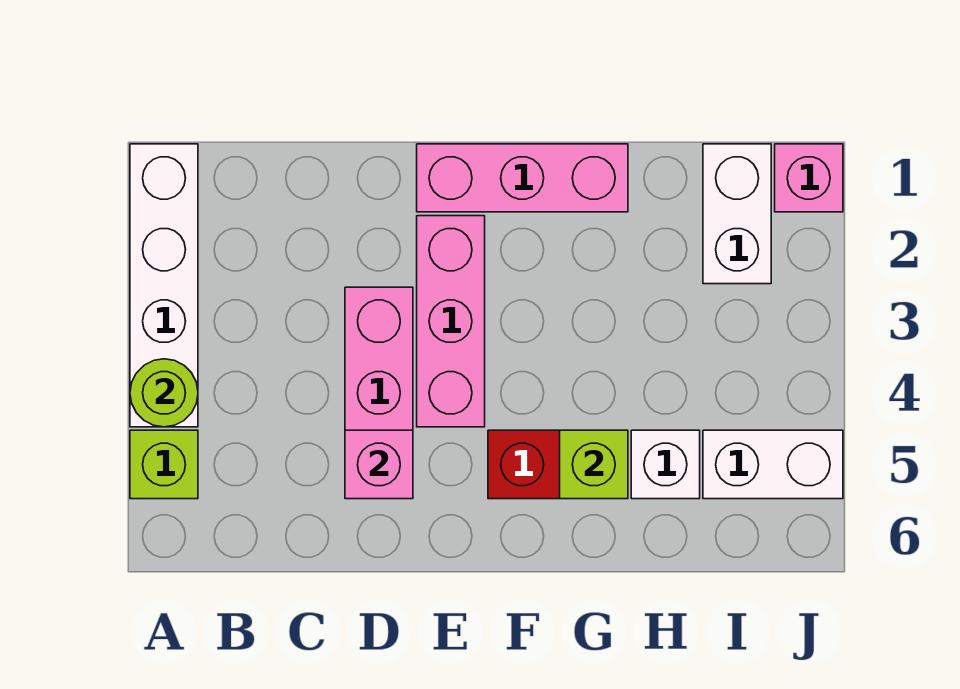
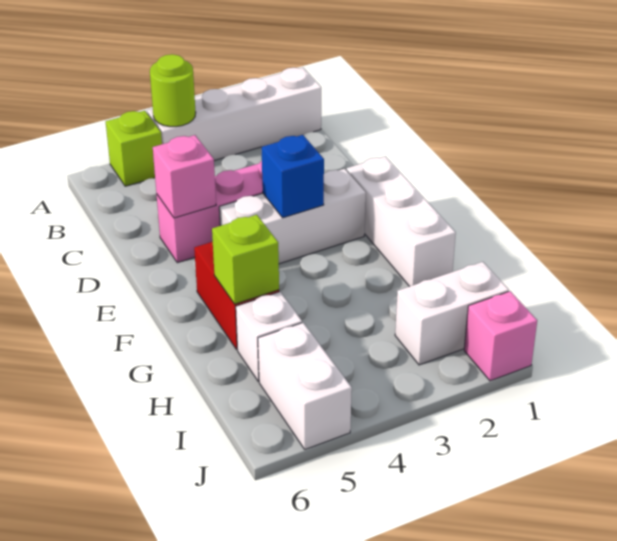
pink brick E1:G1 level 1 -> white brick E1:G1 level 1
pink brick E2:E4 level 1 -> white brick E2:E4 level 1
none -> blue brick E3 level 2

